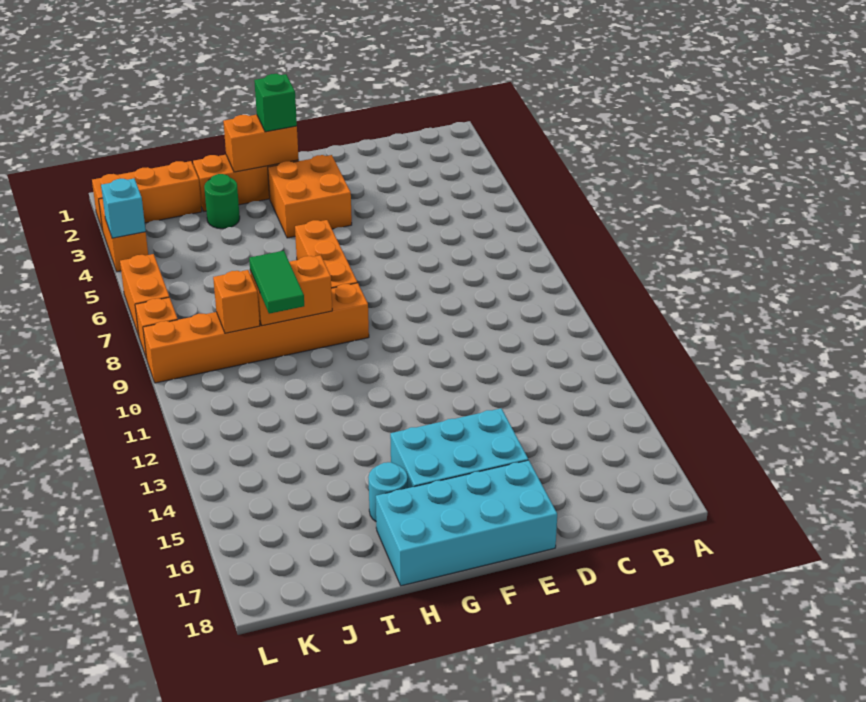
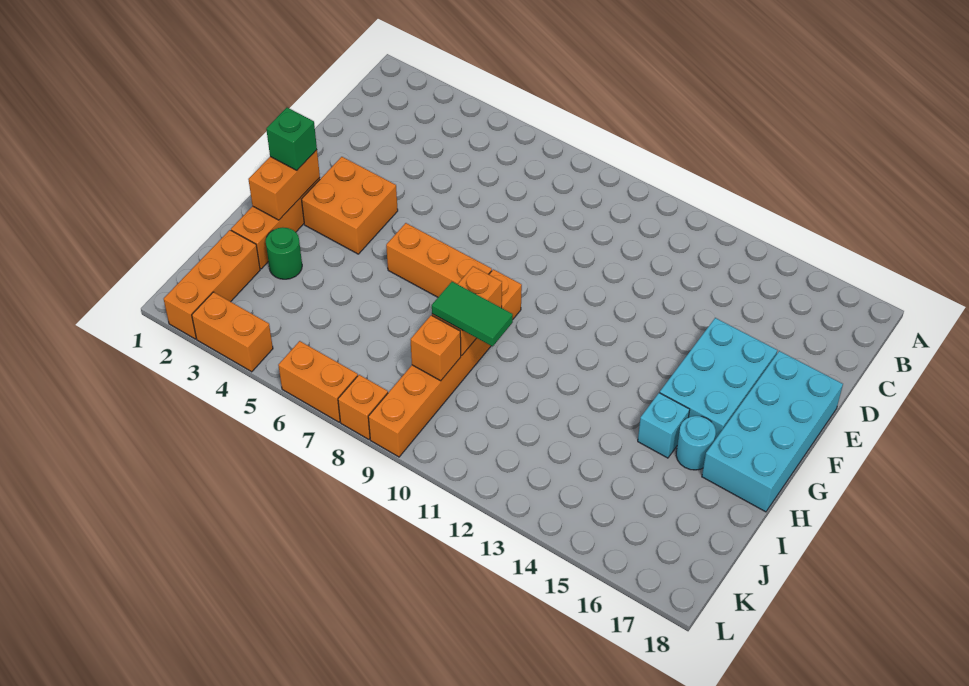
cyan brick L4 level 2 -> cyan brick H15 level 1

